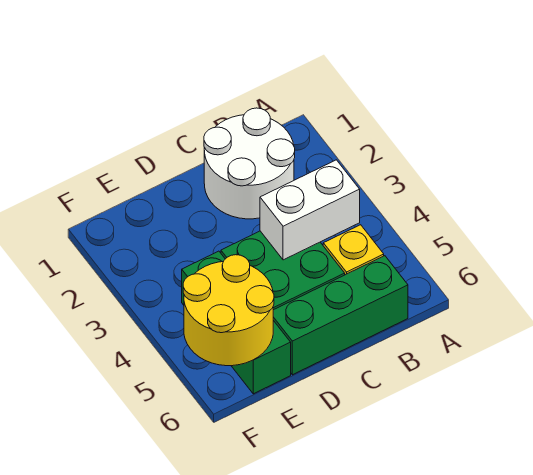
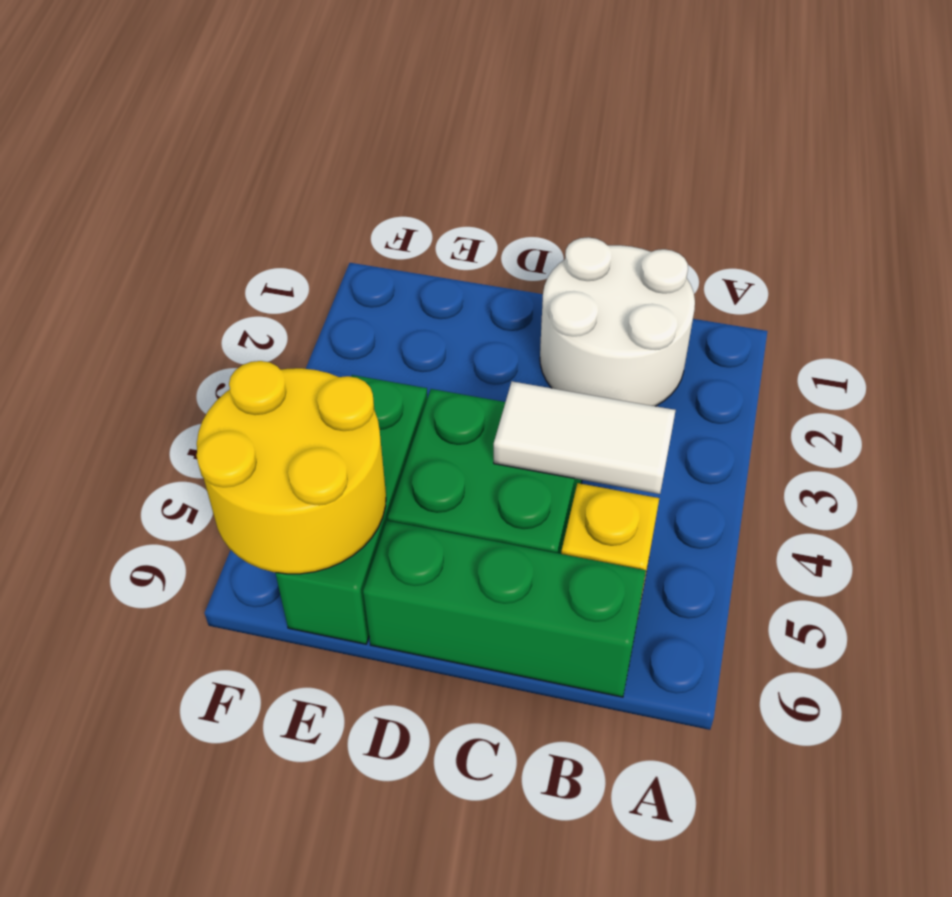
white brick B4:C4 level 2 -> white tile B4:C4 level 2

